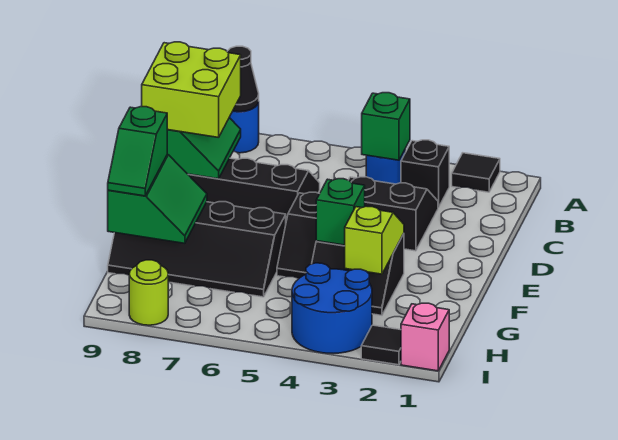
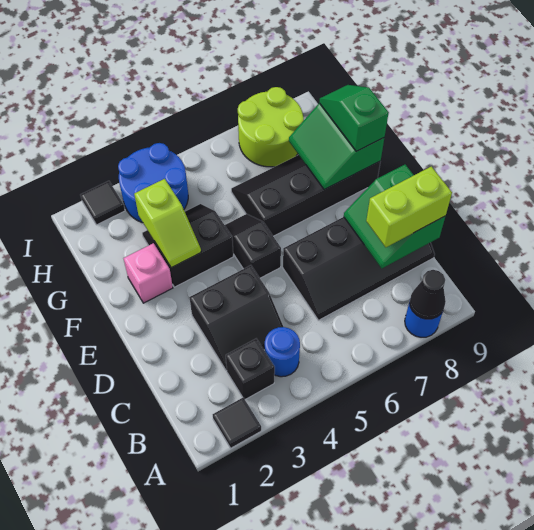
green brick B4 level 2 -> none
lime brick C8:D9 level 3 -> lime brick C8:C9 level 3
green brick F4 level 2 -> none
pink brick I1 level 1 -> pink brick F2 level 1
lime round brick I8 level 1 -> lime round brick H7:I8 level 1

